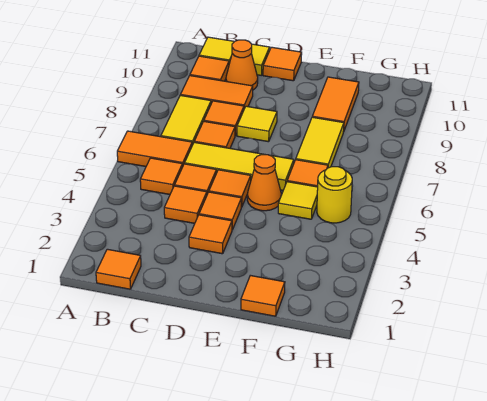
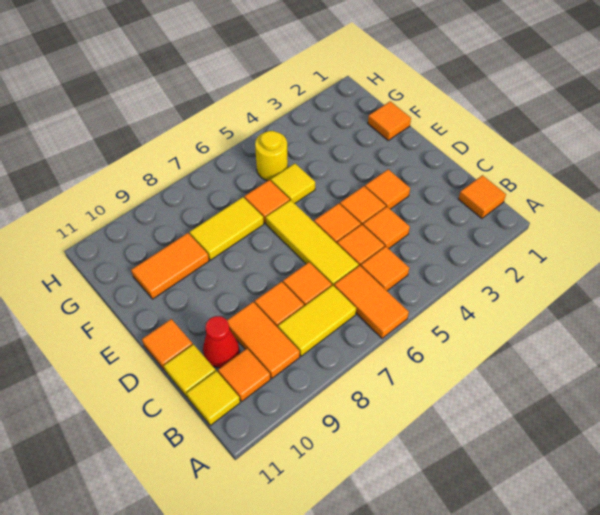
orange cone C10 level 1 -> red cone C10 level 1
yellow tile D8 level 1 -> none
orange cone E5 level 1 -> none

